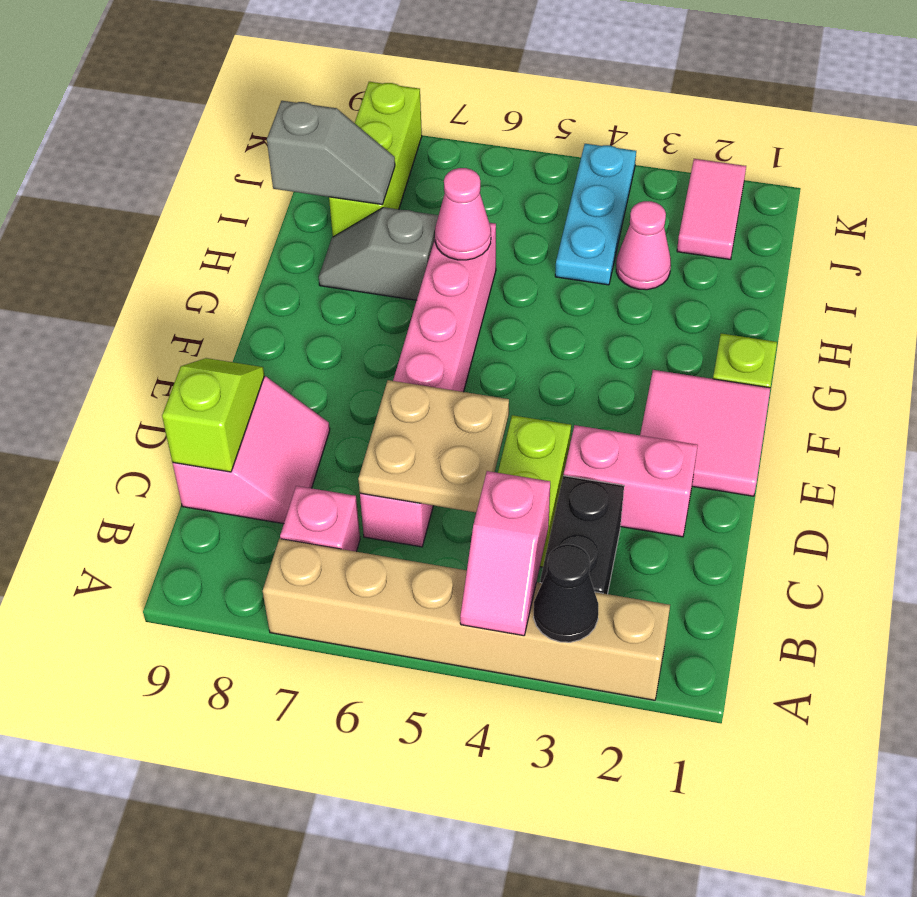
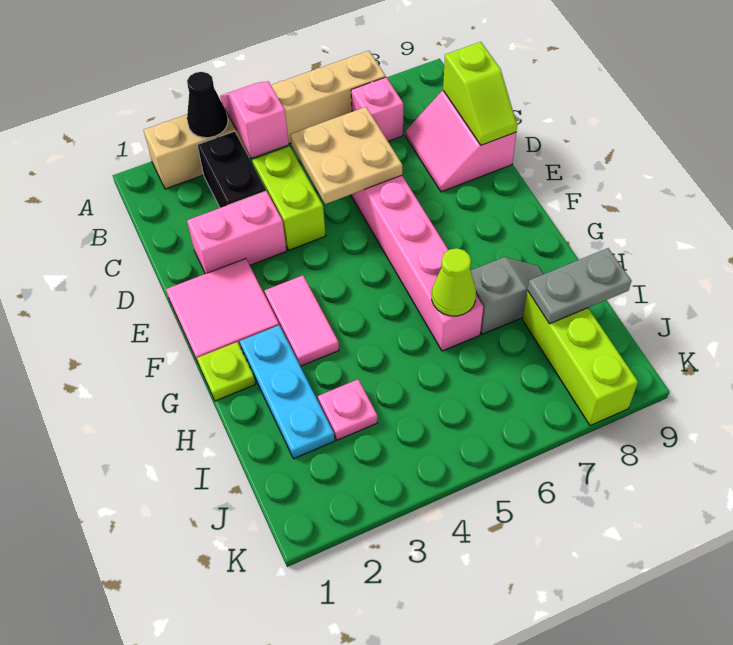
pink cone H6 level 2 -> lime cone H6 level 2
pink cone I3 level 1 -> pink plate I3 level 1
cyan plate I4:K4 level 1 -> cyan plate G2:I2 level 1
grey slope I8:I9 level 2 top 9 -> grey plate I8:I9 level 2
pink tile J2:K2 level 1 -> pink tile F3:G3 level 1

